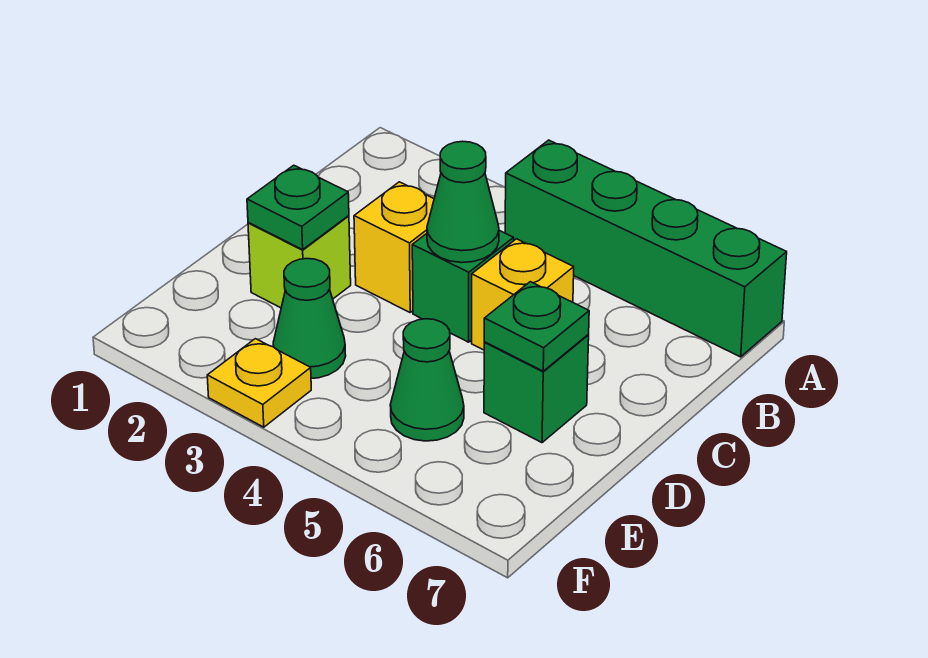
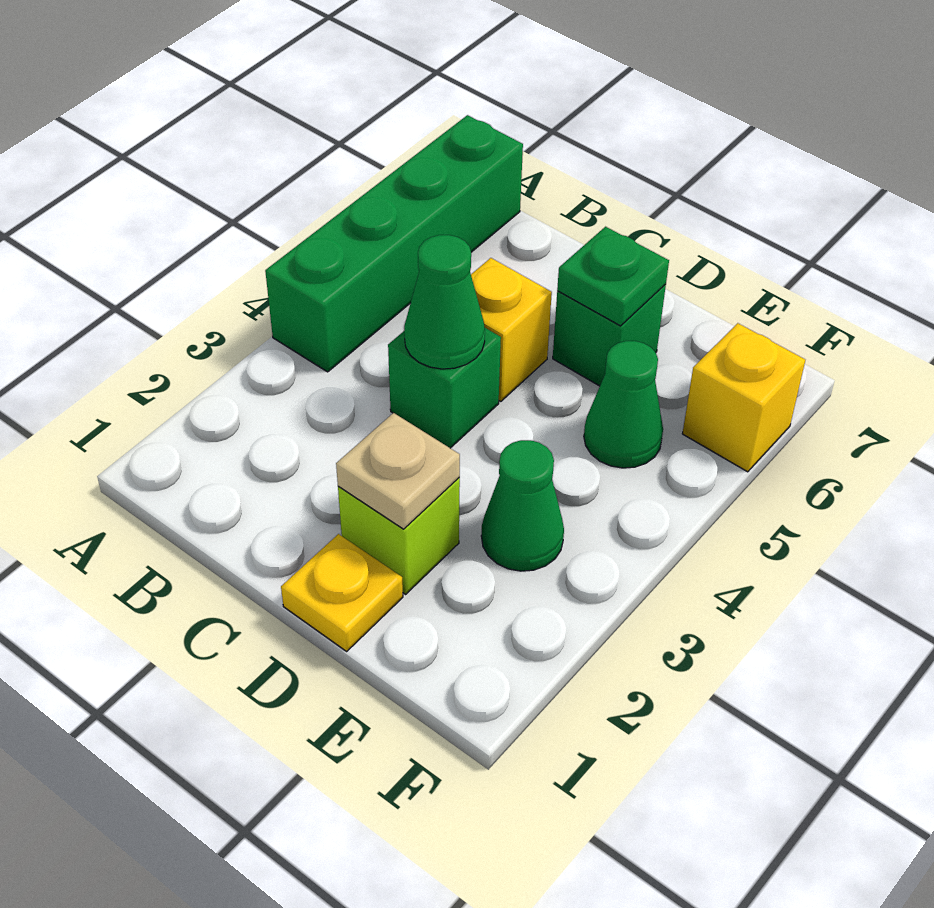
yellow brick C3 level 1 -> yellow brick F6 level 1
green plate D2 level 2 -> tan plate D2 level 2
yellow plate F3 level 1 -> yellow plate D1 level 1

